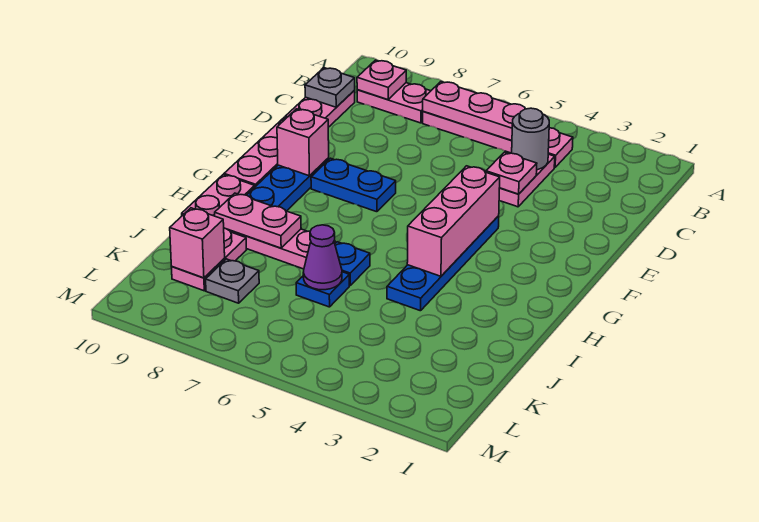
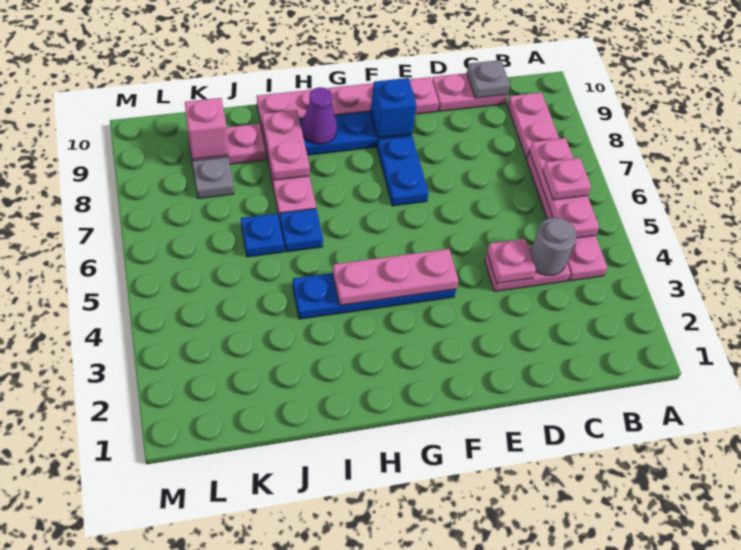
pink plate B9 level 2 -> pink plate B6 level 3
pink brick F4:H4 level 2 -> pink plate F4:H4 level 2
pink brick F9 level 2 -> blue brick F9 level 2
purple cone J6 level 2 -> purple cone H9 level 2

